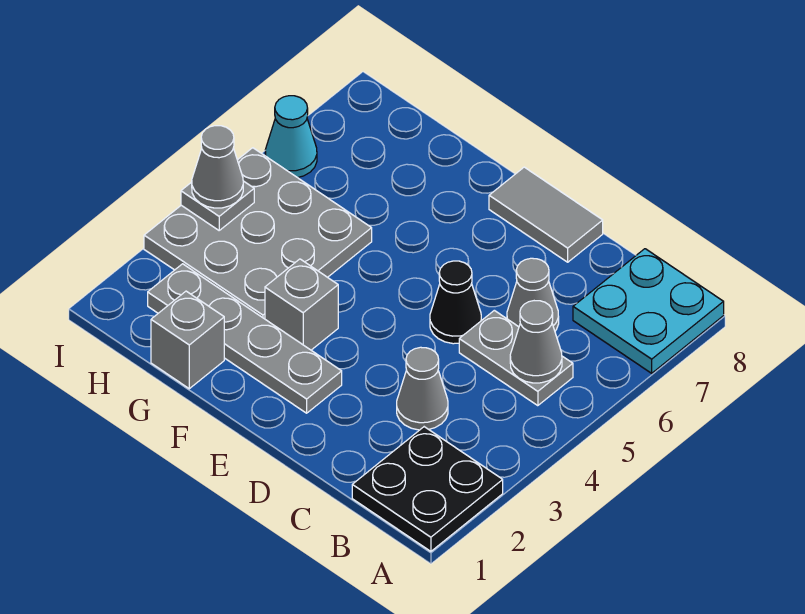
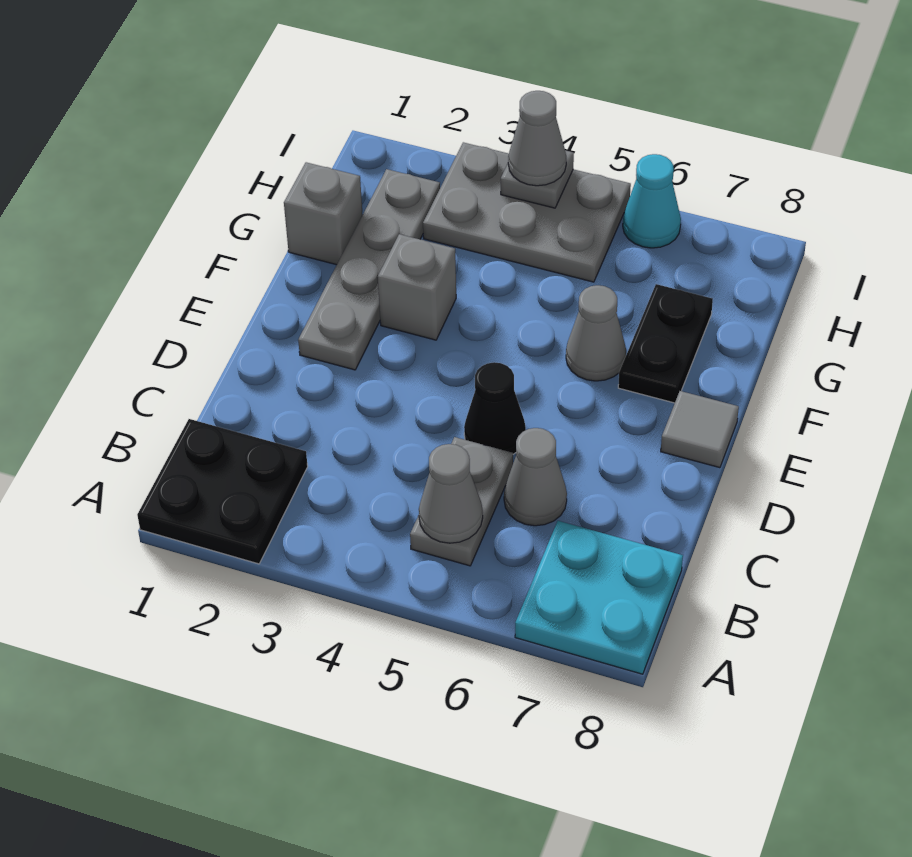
grey cone C3 level 1 -> grey cone F6 level 1
grey tile D8:E8 level 1 -> grey tile E8 level 1
none -> black plate F7:G7 level 1
grey plate G3:I5 level 1 -> grey plate H3:I5 level 1

